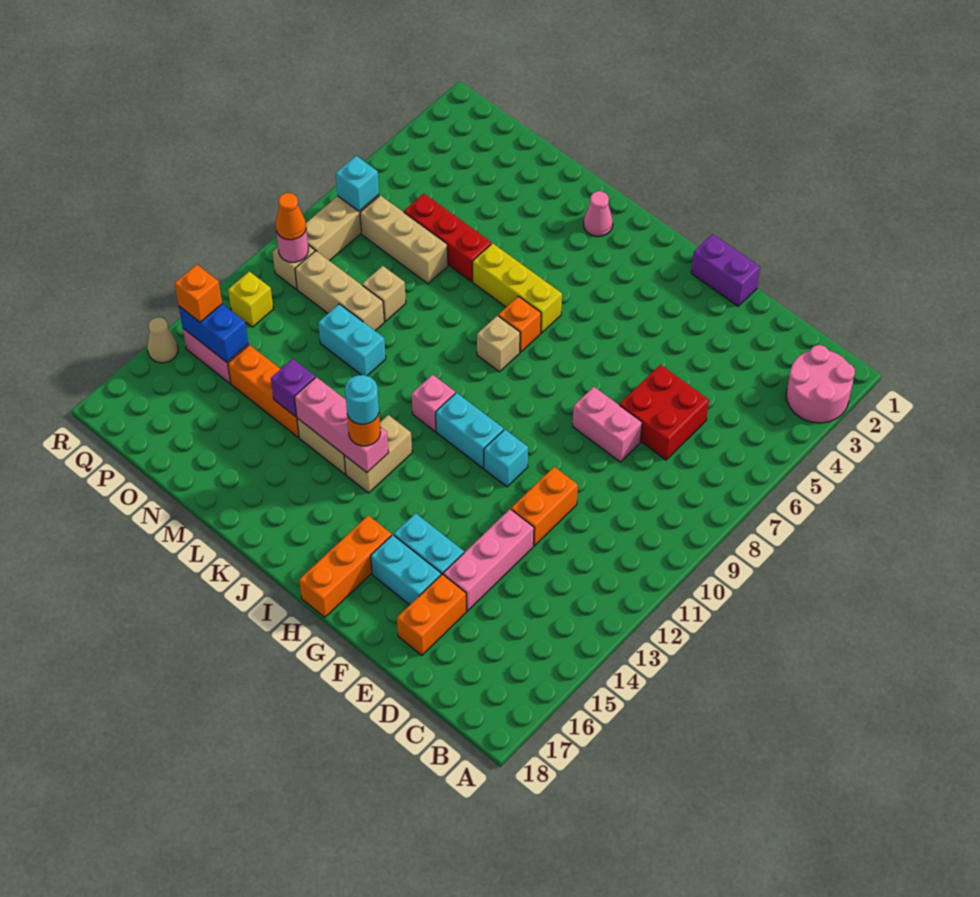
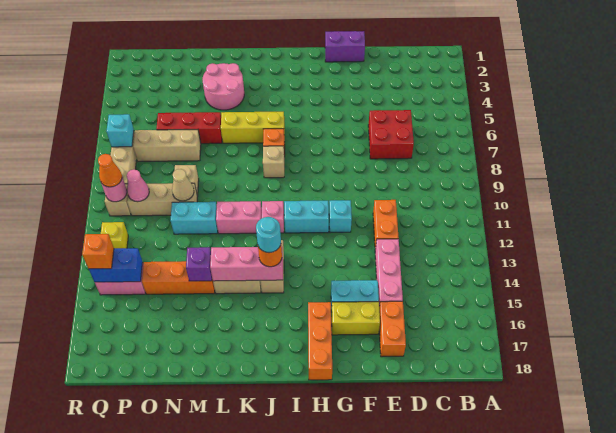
pink round brick A2:B3 level 1 -> pink round brick L3:M4 level 1
pink brick E8:F8 level 1 -> pink brick K11:L11 level 1
cyan brick F16:G16 level 1 -> yellow brick F16:G16 level 1
pink cone K2 level 1 -> pink cone P10 level 2
tan cone R15 level 1 -> tan cone N10 level 2

